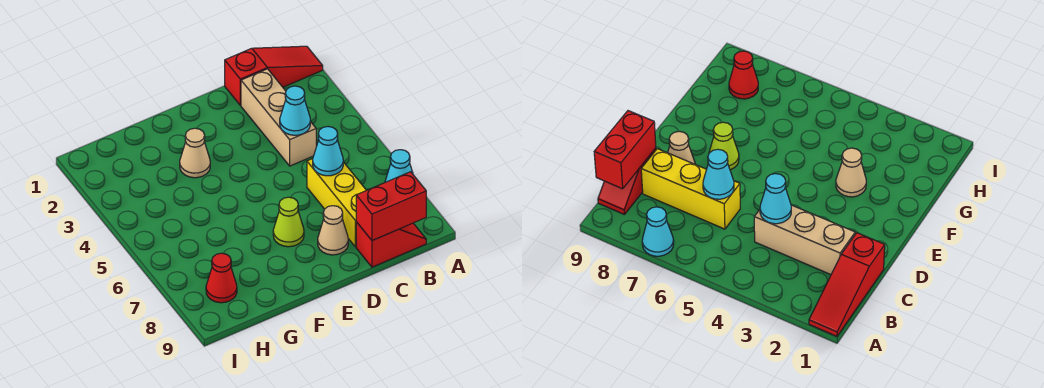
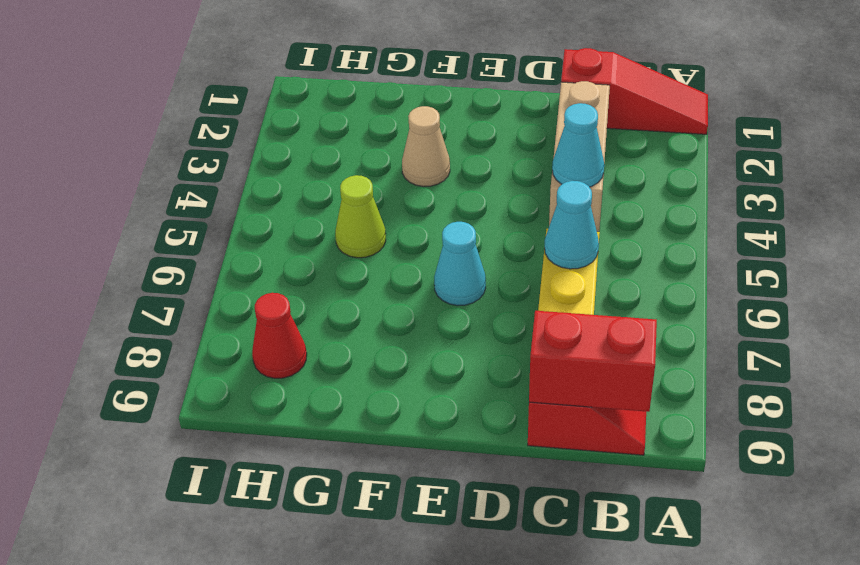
cyan cone A7 level 1 -> cyan cone E6 level 1
tan cone D8 level 1 -> none
lime cone E7 level 1 -> lime cone G5 level 1

